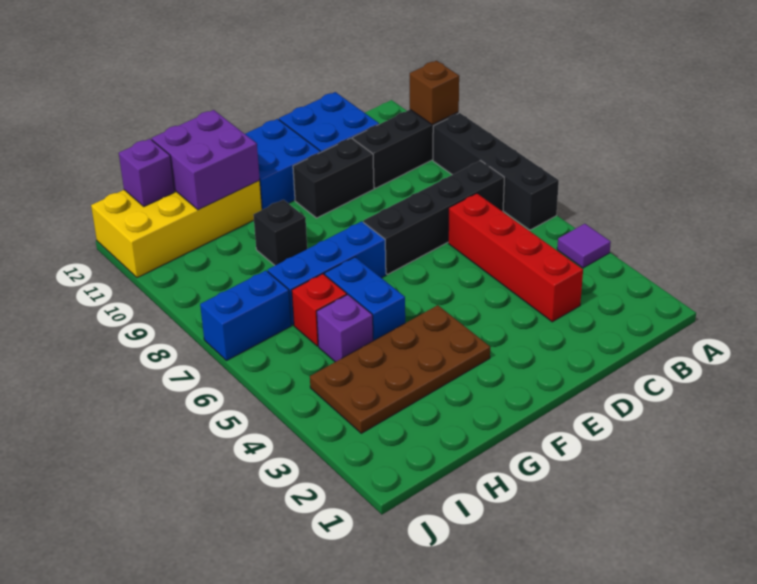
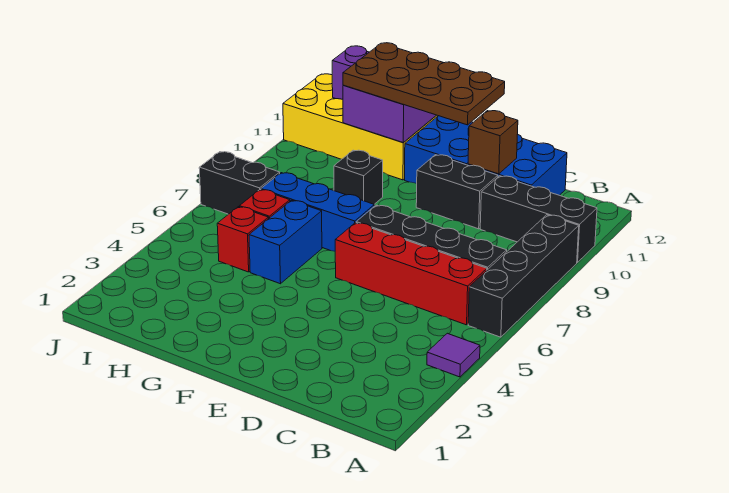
brown brick A10 level 2 -> brown brick D11 level 2
red brick C3:C6 level 1 -> red brick B6:E6 level 1
brown plate F3:I4 level 1 -> brown plate E11:H12 level 3
purple brick H5 level 1 -> red brick H5 level 1
blue brick I7:J7 level 1 -> black brick I7:J7 level 1

